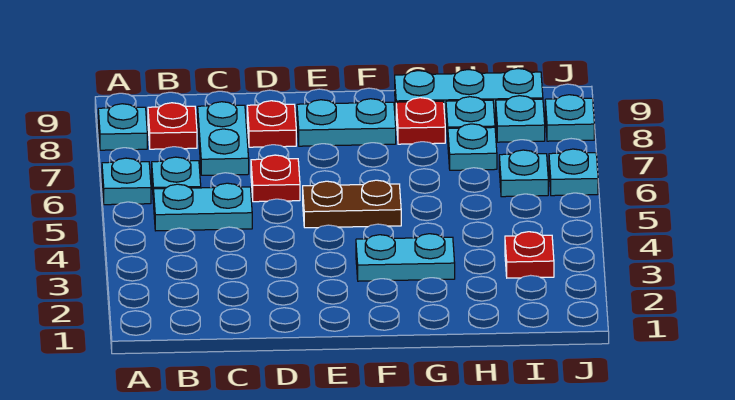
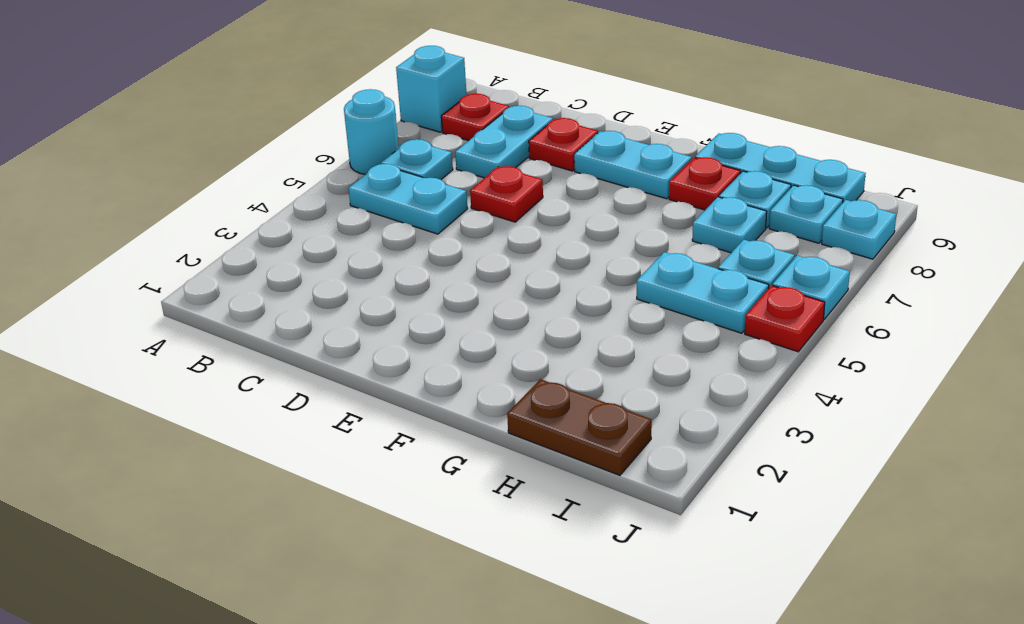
cyan plate A6 level 1 -> cyan round brick A6 level 1
cyan plate A8 level 1 -> cyan brick A8 level 1
brown plate E5:F5 level 1 -> brown plate H1:I1 level 1
cyan plate F3:G3 level 1 -> cyan plate H5:I5 level 1
red plate I3 level 1 -> red plate J5 level 1

